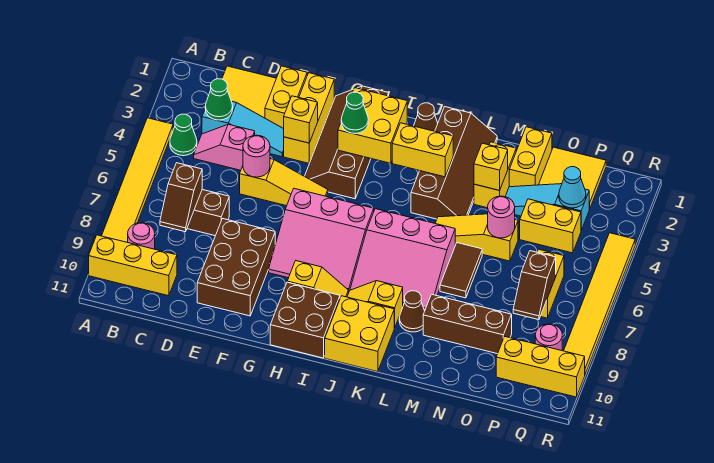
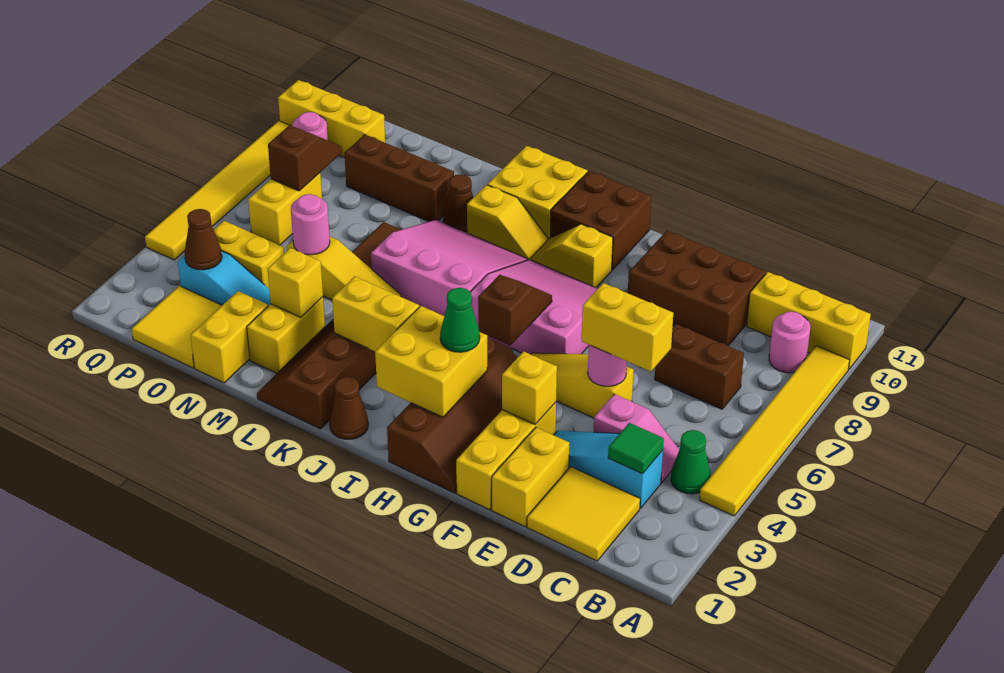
green cone C3 level 2 -> green tile C3 level 2
brown slope C7:C8 level 2 top 7 -> brown slope H5:H6 level 2 top 5
none -> yellow brick D5:E5 level 3
brown brick E8:F10 level 1 -> brown brick D9:F10 level 1
cyan cone P3 level 2 -> brown cone P3 level 2

